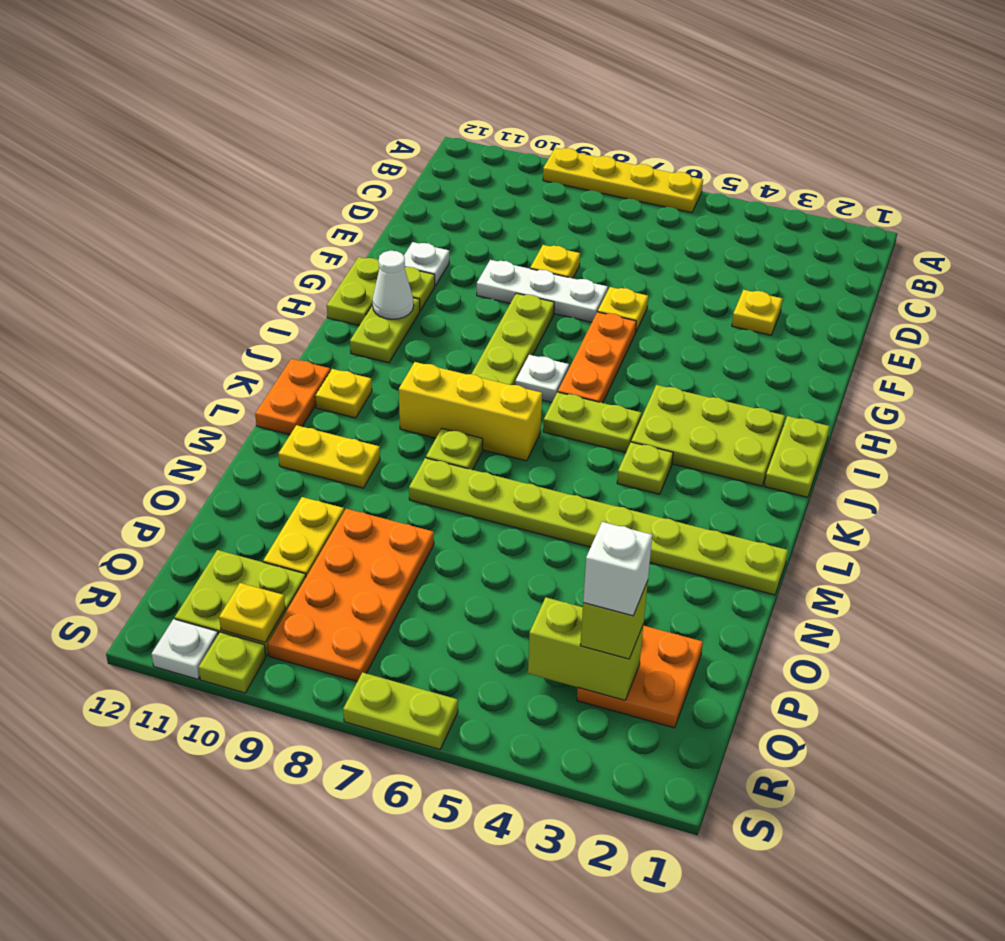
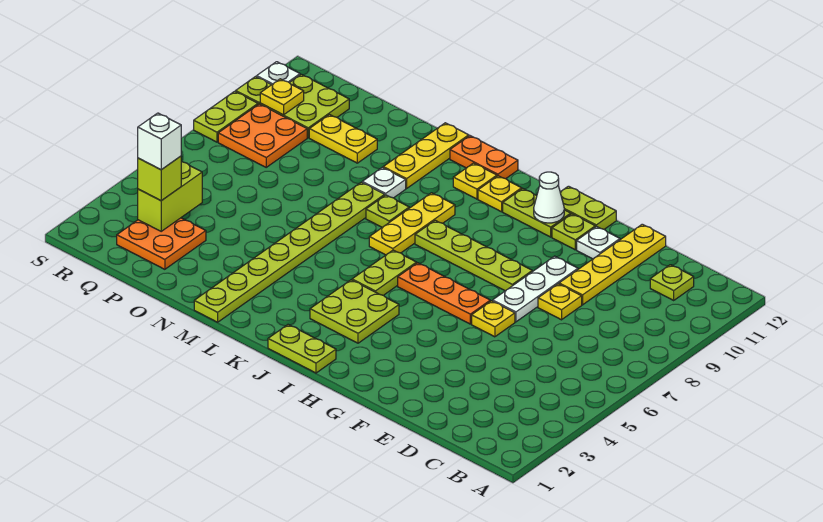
yellow plate A6:A9 level 1 -> yellow plate E9:E12 level 1
yellow plate E3 level 1 -> yellow plate J11 level 1
lime plate I2:J4 level 1 -> lime plate I3:J4 level 1
white plate I7 level 1 -> white plate M9 level 1
lime plate K4 level 1 -> lime plate C11 level 1
yellow brick K7:K9 level 1 -> yellow plate K7:K9 level 1
yellow plate M10:M11 level 1 -> yellow plate M10:M12 level 1
orange plate O8:R9 level 1 -> orange plate Q8:R9 level 1
lime plate S6:S7 level 1 -> lime plate S8:S9 level 1

